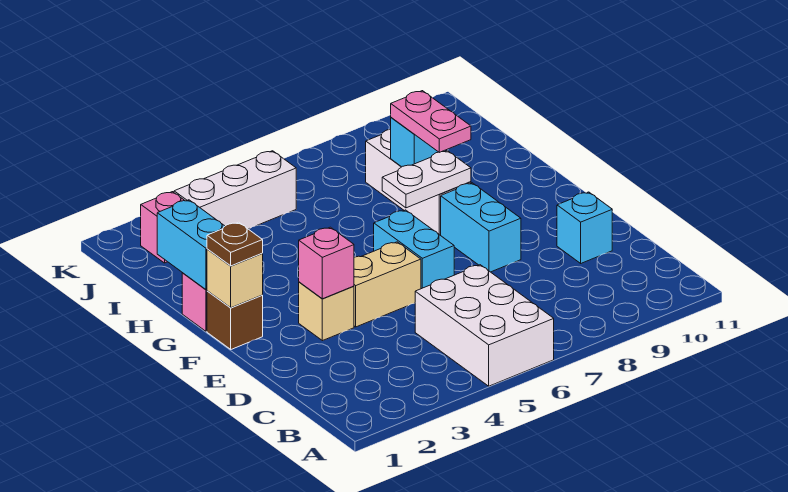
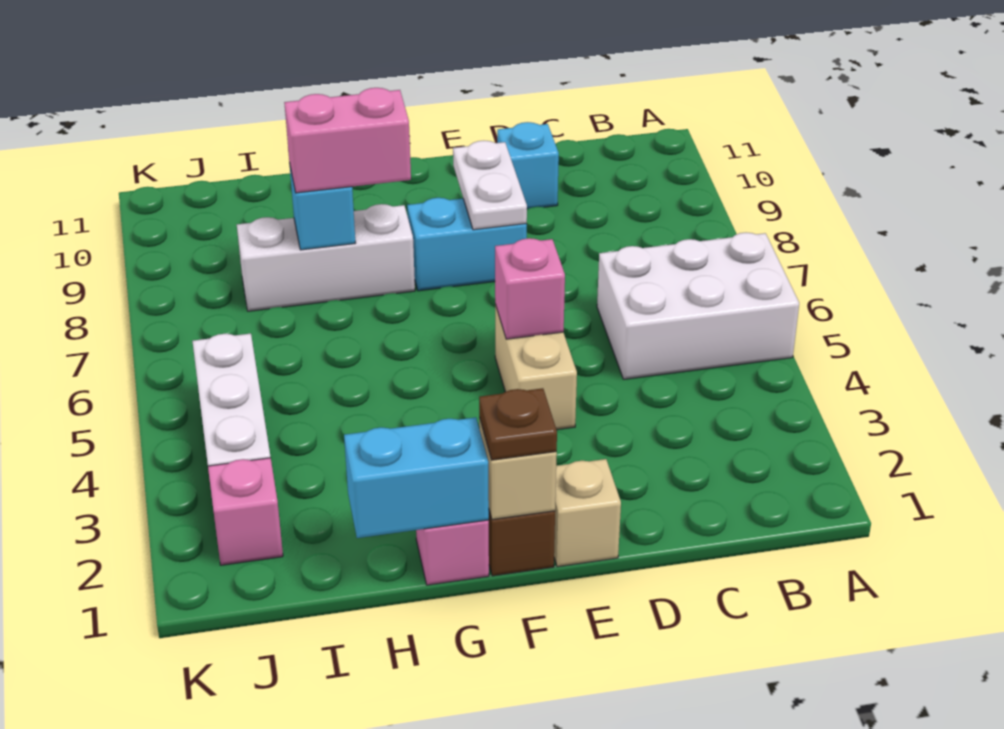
tan brick E3 level 1 -> tan brick E1 level 1
pink brick E3 level 2 -> pink brick E5 level 2
cyan brick E6:F6 level 1 -> none
white plate G7:G8 level 2 -> white plate E8:E9 level 2
pink plate G8:H8 level 3 -> pink brick G8:H8 level 3

